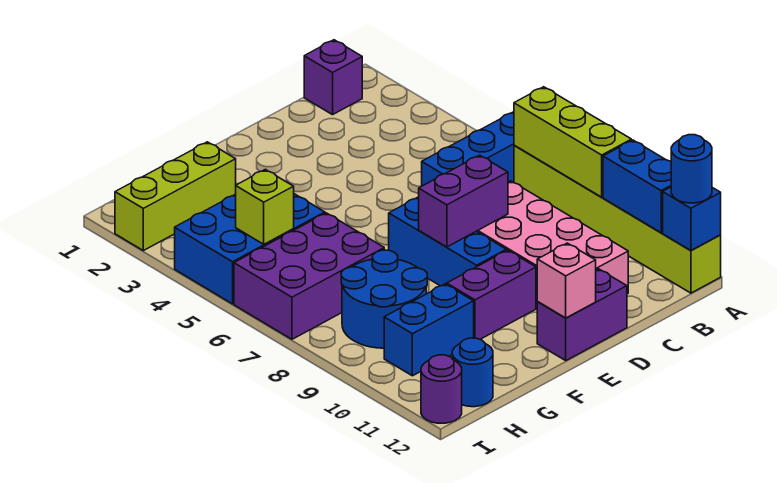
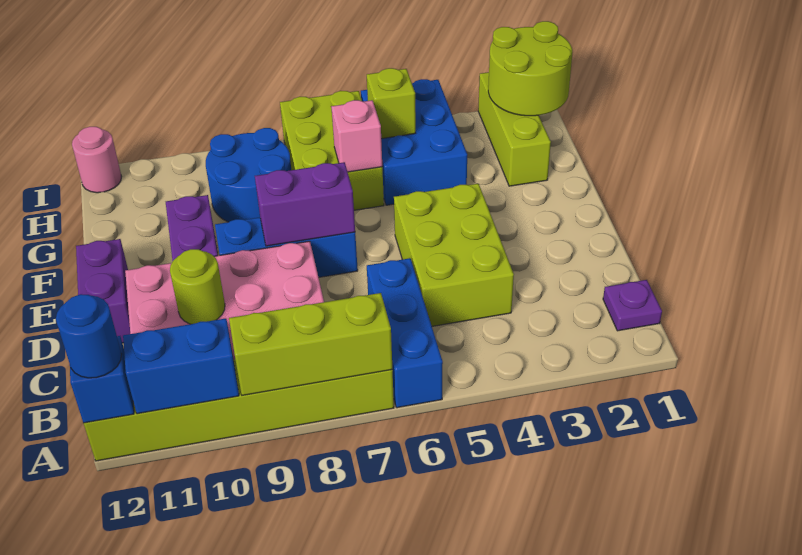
purple brick B1 level 1 -> purple plate B1 level 1
none -> lime brick C4:E5 level 1
none -> lime round brick C10 level 2
purple brick D8:E8 level 2 -> purple brick E7:E8 level 2
pink brick E12 level 2 -> pink brick G6 level 2
purple brick G6:I7 level 1 -> lime brick G6:I7 level 1
blue brick G10:H10 level 1 -> none
none -> lime round brick H1:I2 level 2
blue round brick H12 level 1 -> none
purple round brick I12 level 1 -> pink round brick I12 level 1

